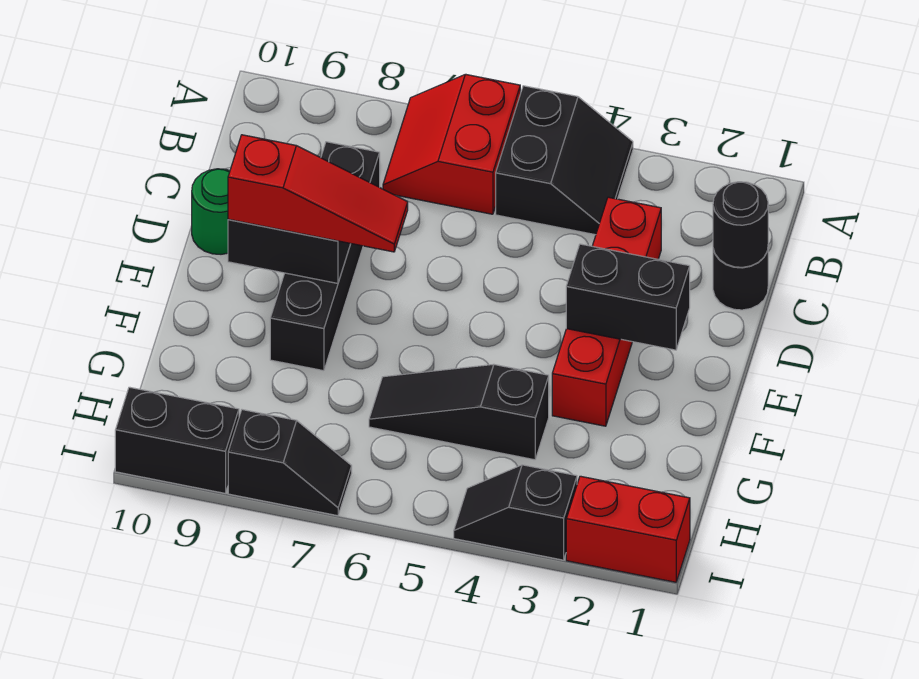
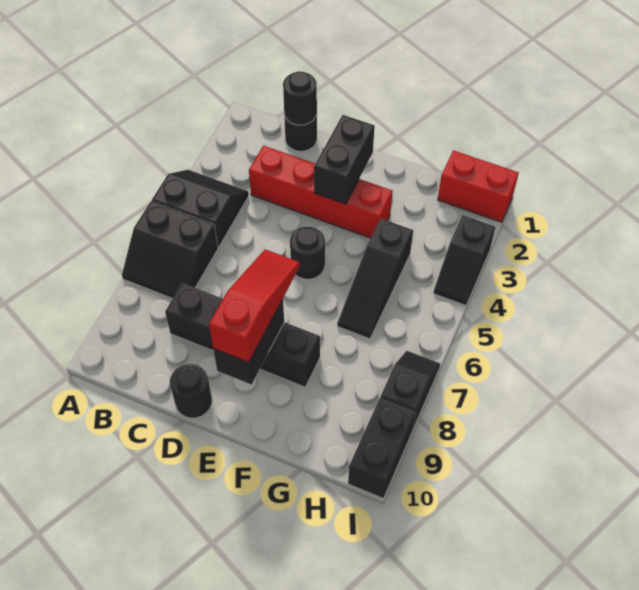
red slope A6:B7 level 1 top 6 -> black slope A6:B7 level 1 top 6
green round brick D10 level 1 -> black round brick D10 level 1
none -> black round brick E5 level 1
red brick I1:I2 level 1 -> red brick H1:I1 level 1

